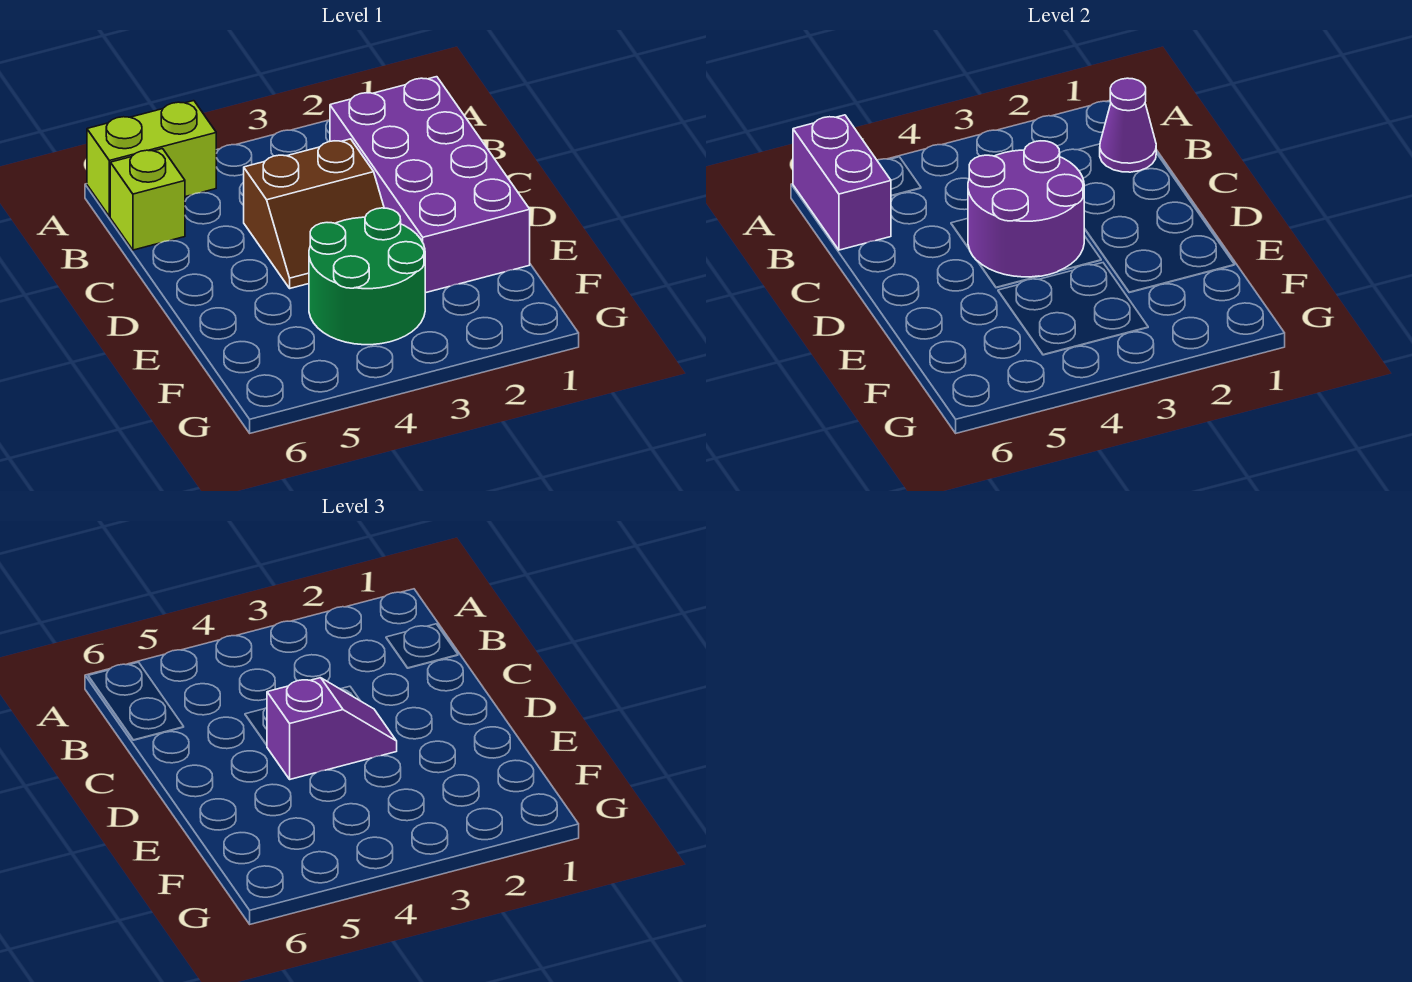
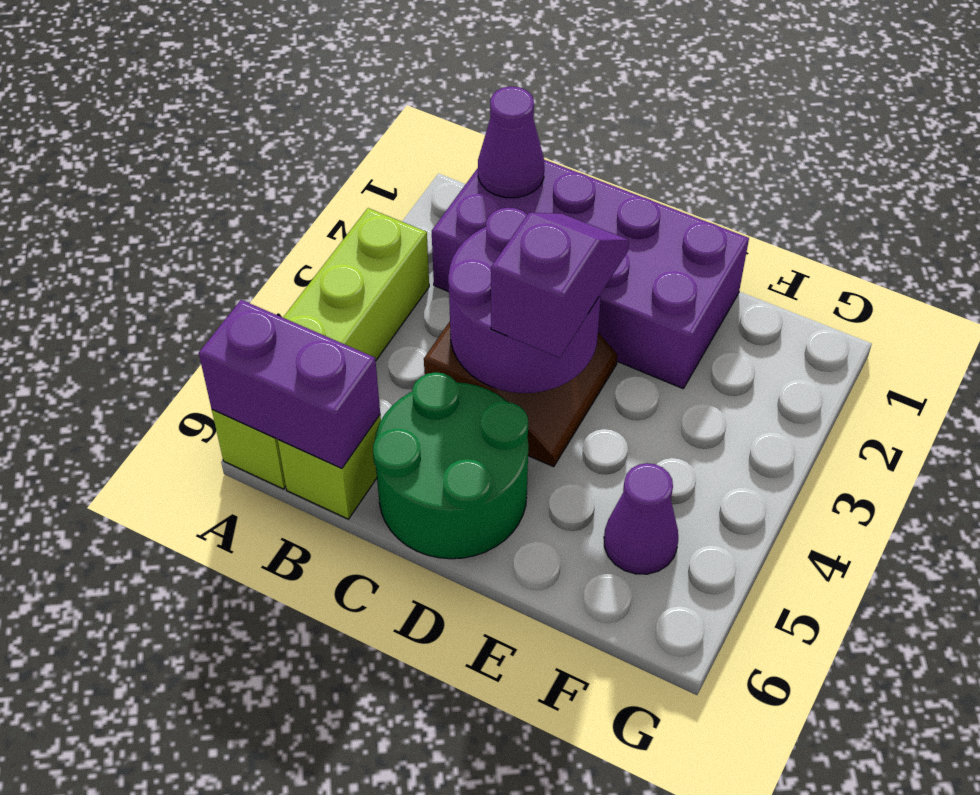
lime brick A5:A6 level 1 -> lime brick A3:A6 level 1
green round brick E3:F4 level 1 -> green round brick C5:D6 level 1
none -> purple cone F5 level 1

